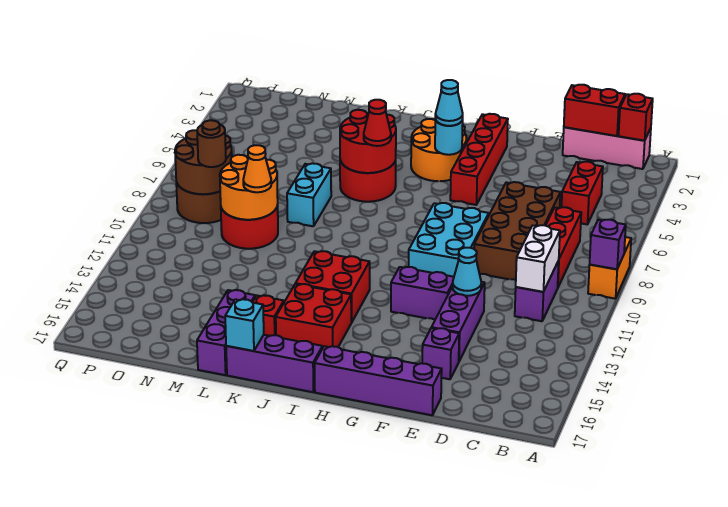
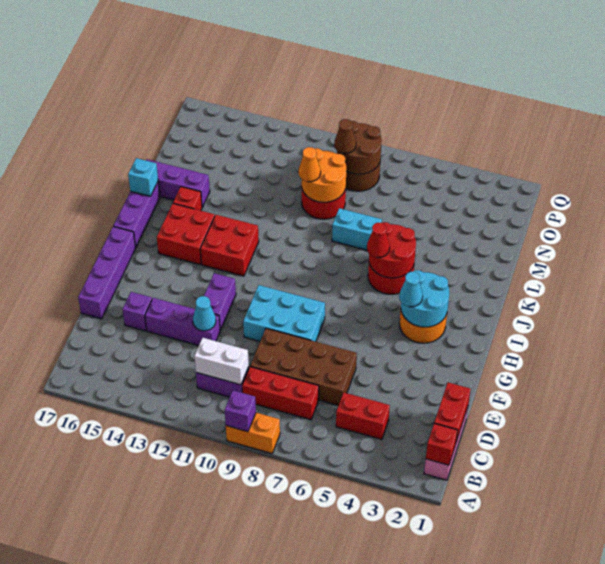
red brick G2:G5 level 1 -> none
cyan round brick H4 level 2 -> cyan round brick H3:I4 level 2
brown round brick O9 level 3 -> brown cone O9 level 3

